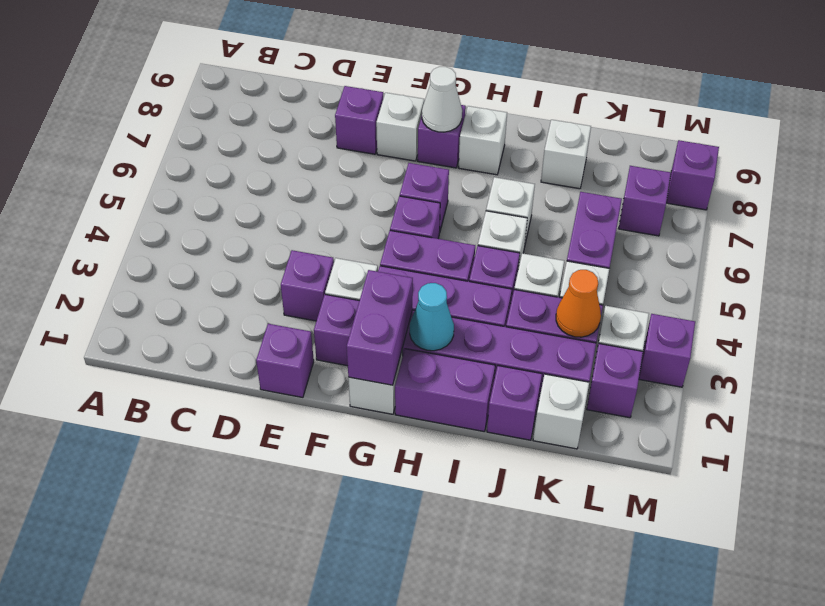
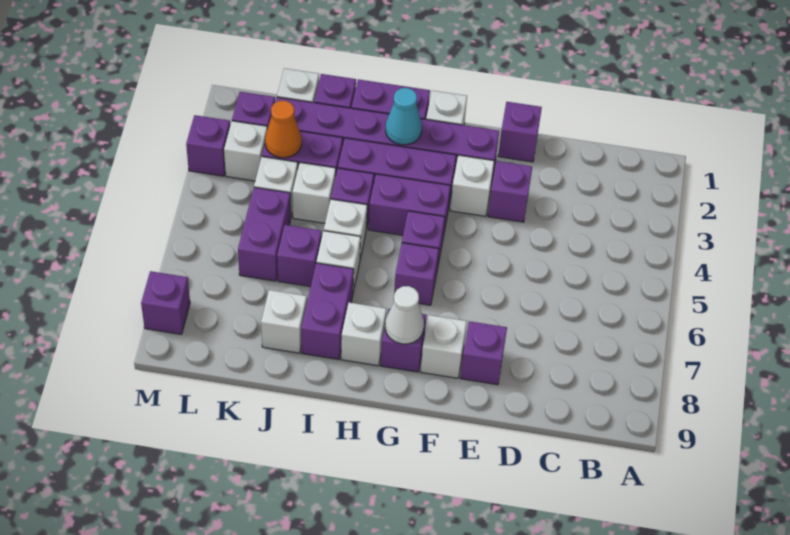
purple brick G1:G2 level 2 -> purple brick I7:I8 level 1
purple brick L7 level 1 -> purple brick J6 level 1

